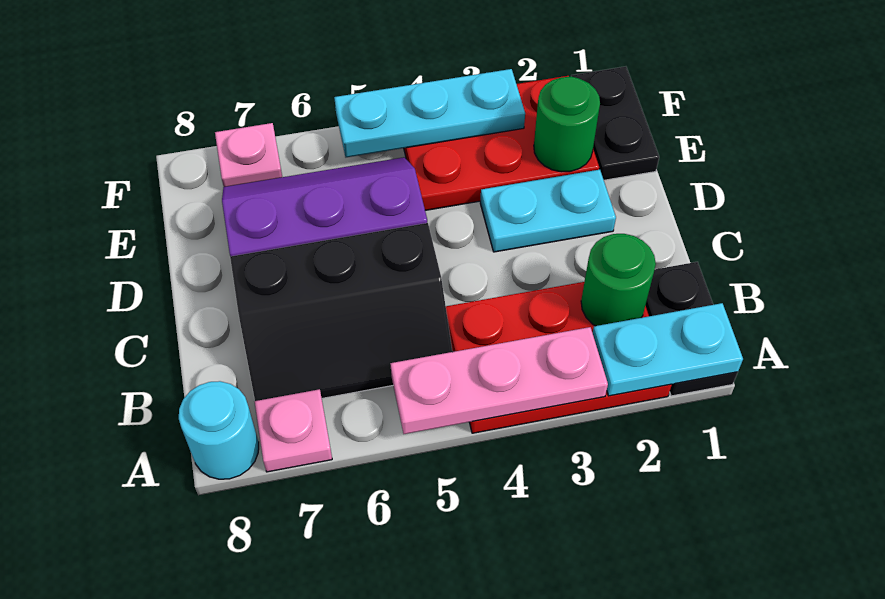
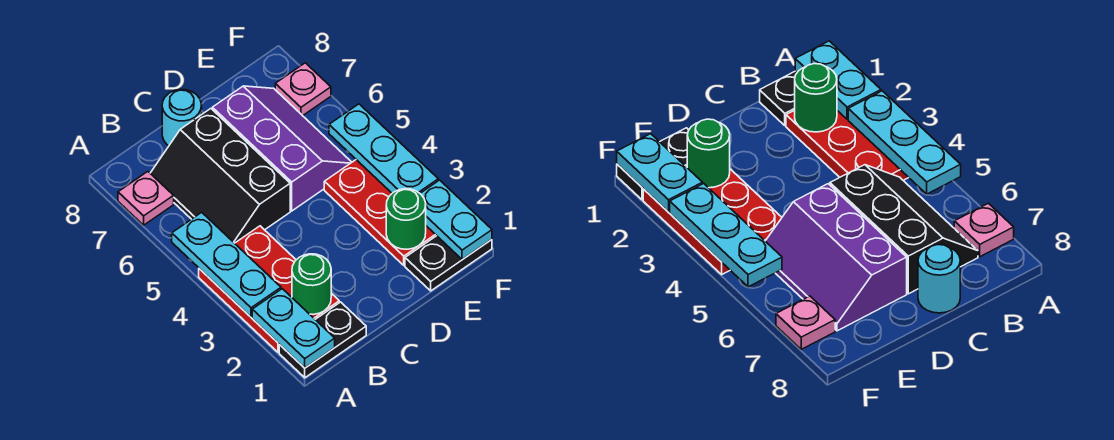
pink plate A3:A5 level 2 -> cyan plate A3:A5 level 2
cyan round brick A8 level 1 -> cyan round brick C8 level 1
cyan plate D2:D3 level 1 -> cyan plate F1:F2 level 2

